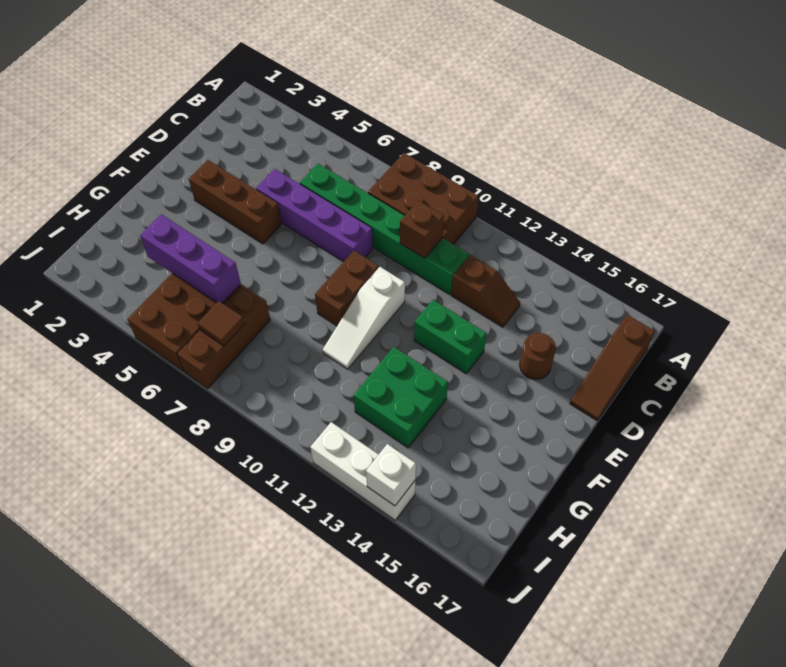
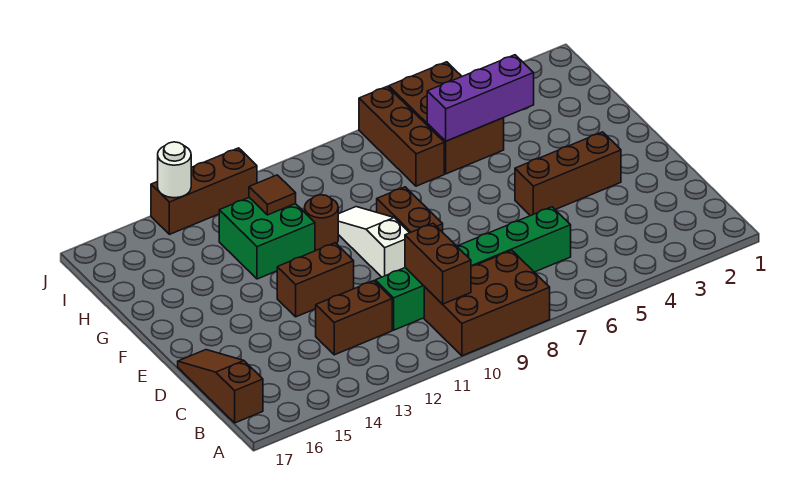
brown brick C10 level 2 -> brown brick B10:C10 level 2
brown slope C12:C13 level 1 top 12 -> brown brick C12:C13 level 1
purple brick D5:D8 level 1 -> none
brown round brick D15 level 1 -> brown round brick G11 level 1
green brick E12:E13 level 1 -> brown brick E12:E13 level 1
brown tile I7 level 2 -> brown tile H12 level 2
white brick J12:J14 level 1 -> brown brick J12:J14 level 1
white brick J14 level 2 -> white round brick J14 level 2

